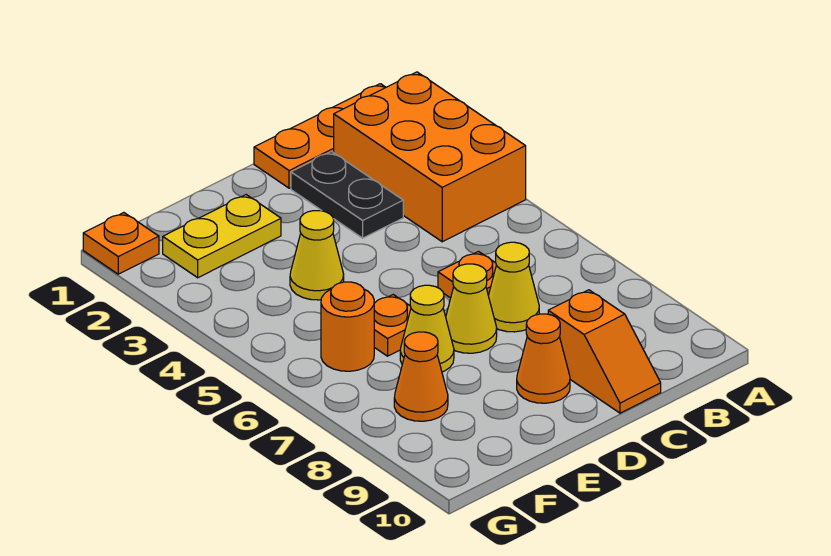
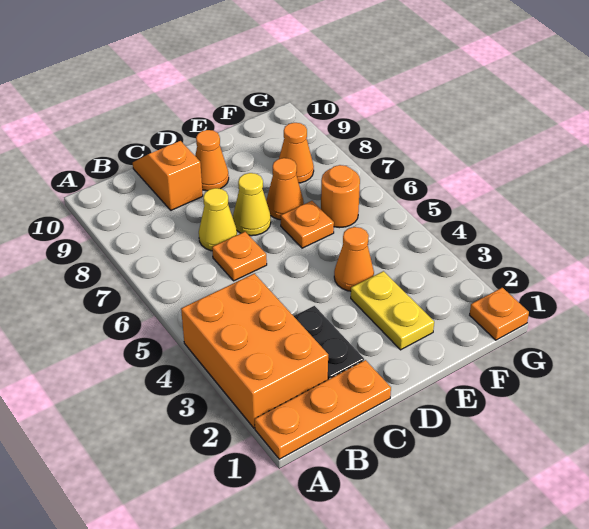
yellow plate E2:F2 level 1 -> yellow plate E2:E3 level 1
yellow cone E4 level 1 -> orange cone E4 level 1
yellow cone E7 level 1 -> orange cone E7 level 1

